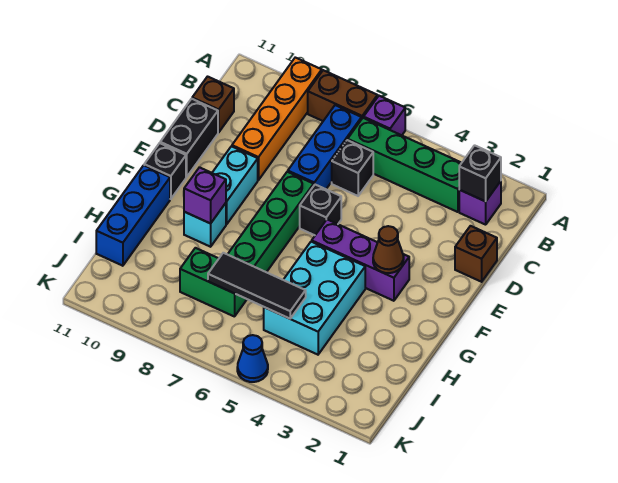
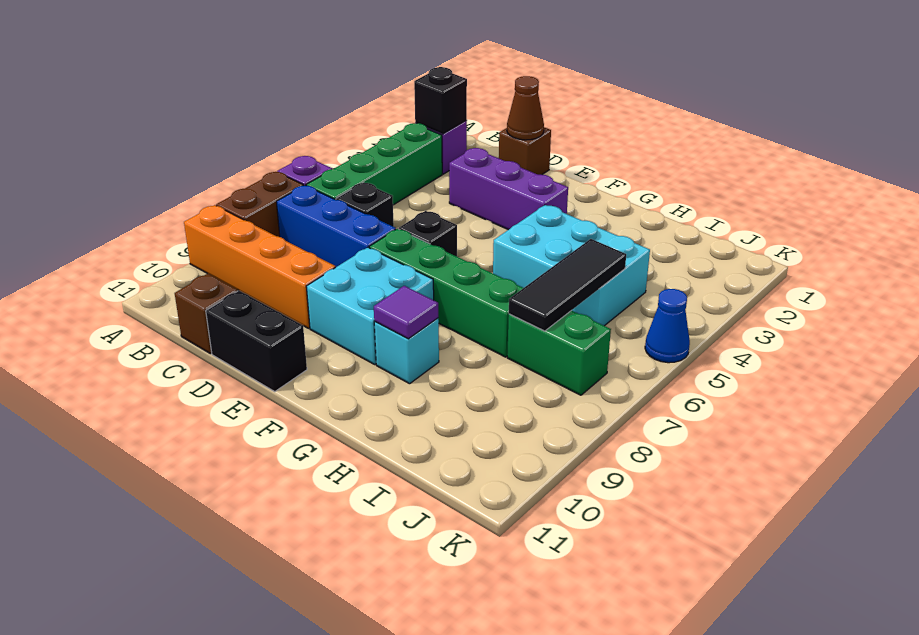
cyan brick E9:F9 level 1 -> cyan brick E8:F9 level 1
purple brick F3:F5 level 1 -> purple brick D3:F3 level 1
brown cone F3 level 2 -> brown cone D1 level 2
black brick F11 level 1 -> none
purple brick G9 level 2 -> purple tile G9 level 2
blue brick G11:I11 level 1 -> none
green brick I7:I8 level 1 -> green brick I7:J7 level 1

